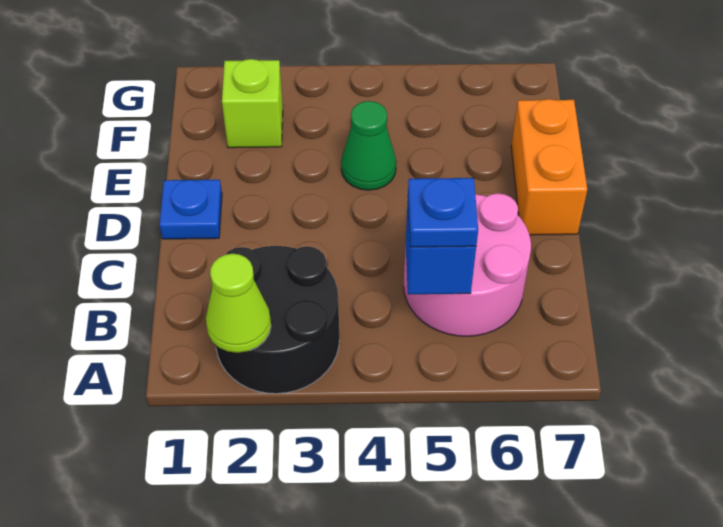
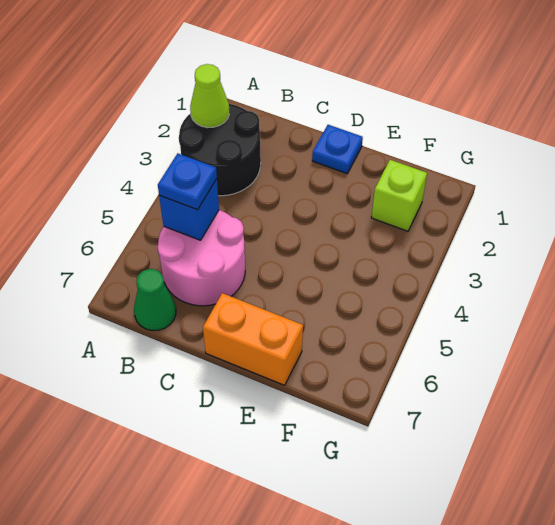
green cone E4 level 1 -> green cone B7 level 1

